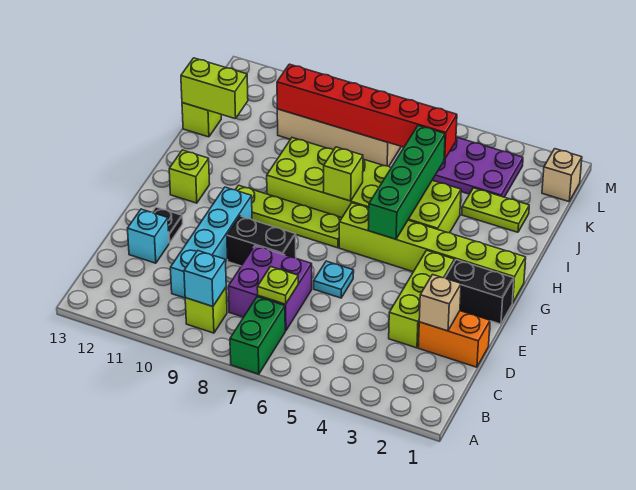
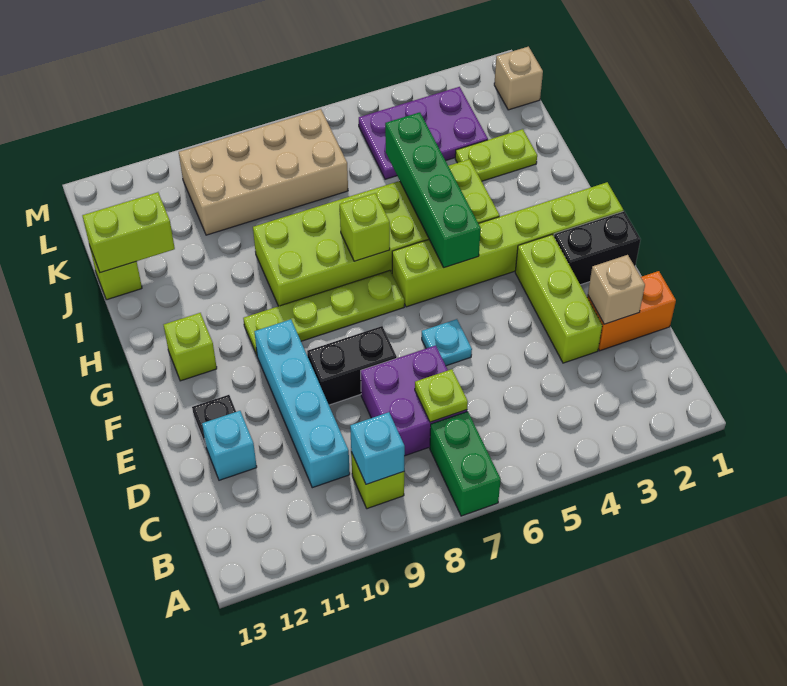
red brick K5:K10 level 2 -> none

